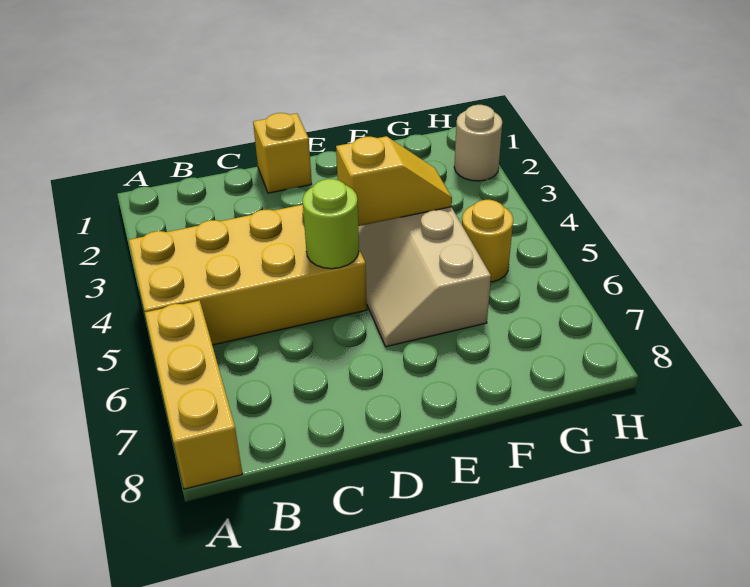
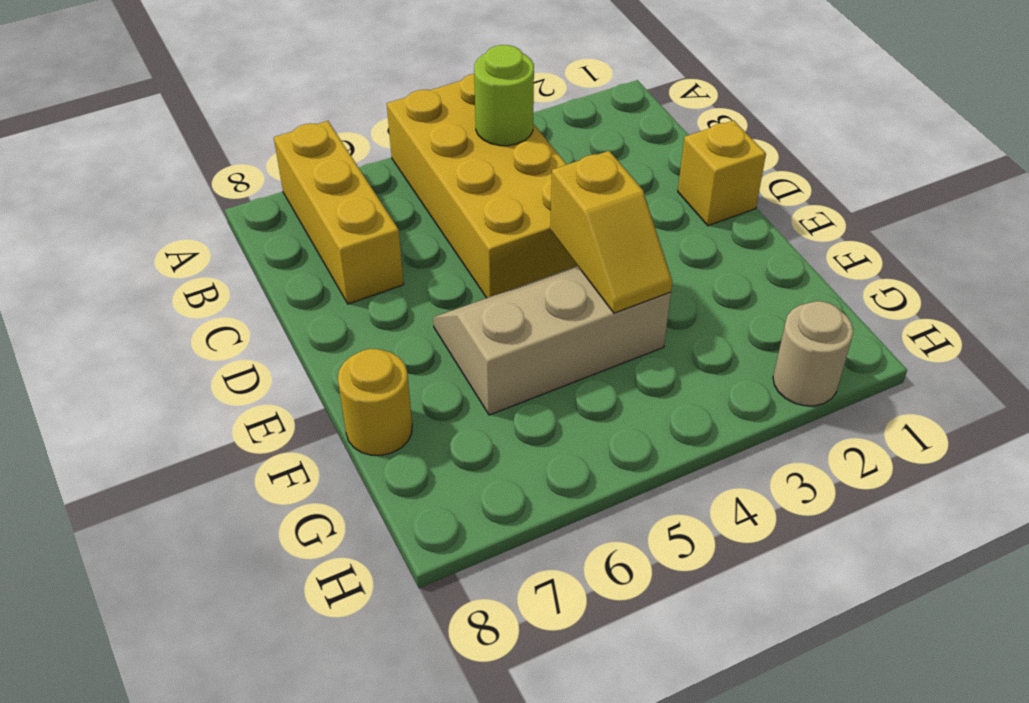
yellow brick A6:A8 level 1 -> yellow brick A7:C7 level 1
lime round brick D5 level 2 -> lime round brick B4 level 2
yellow round brick G5 level 1 -> yellow round brick F8 level 1

